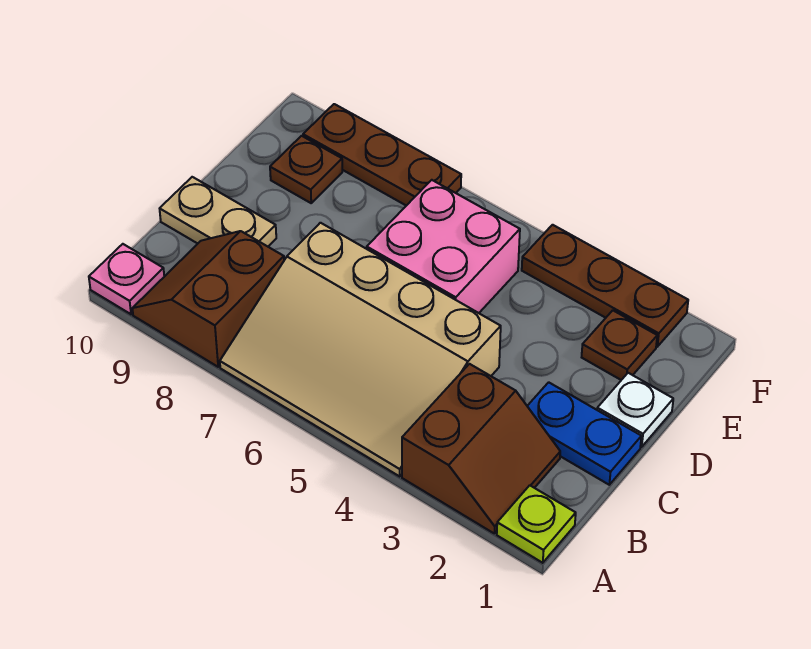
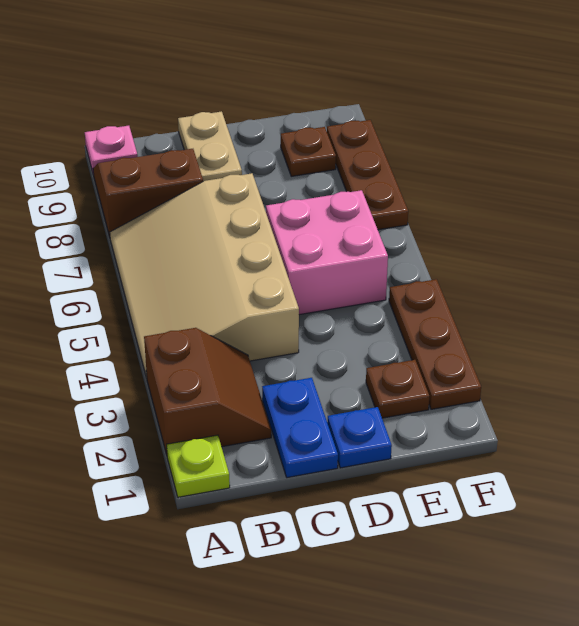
brown slope A2:B3 level 1 top 3 -> brown slope A2:B3 level 1 top A
white plate D1 level 1 -> blue plate D1 level 1

